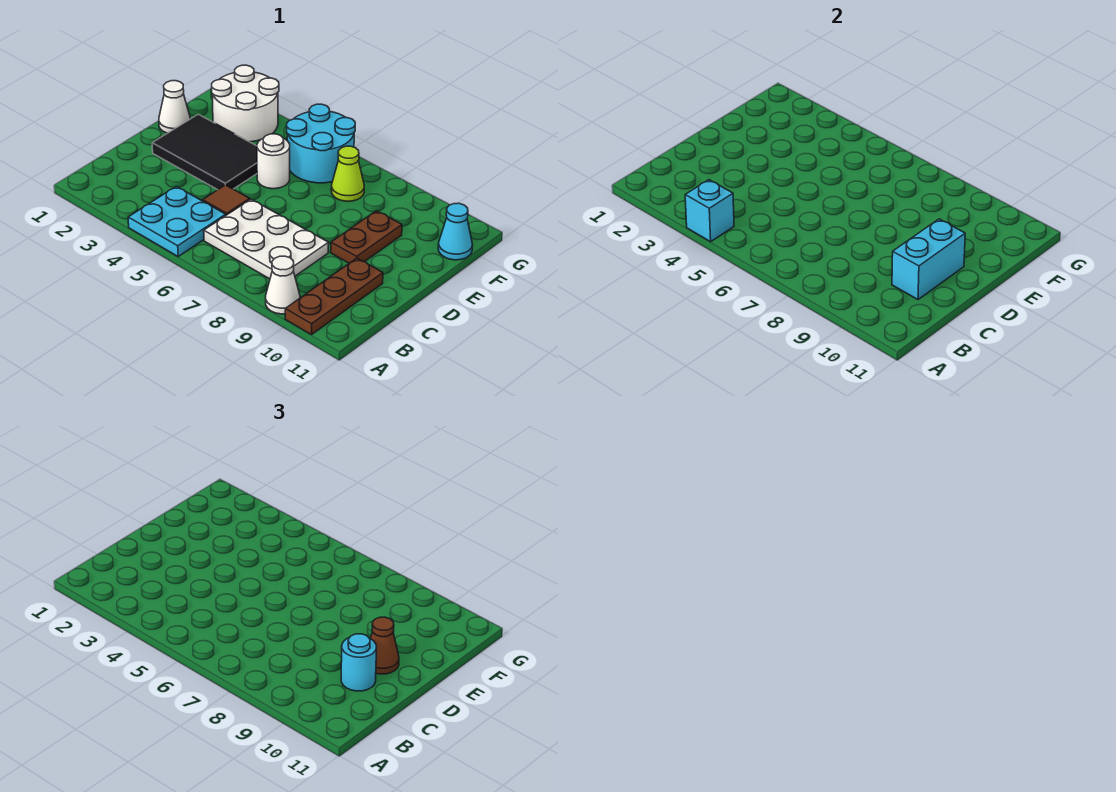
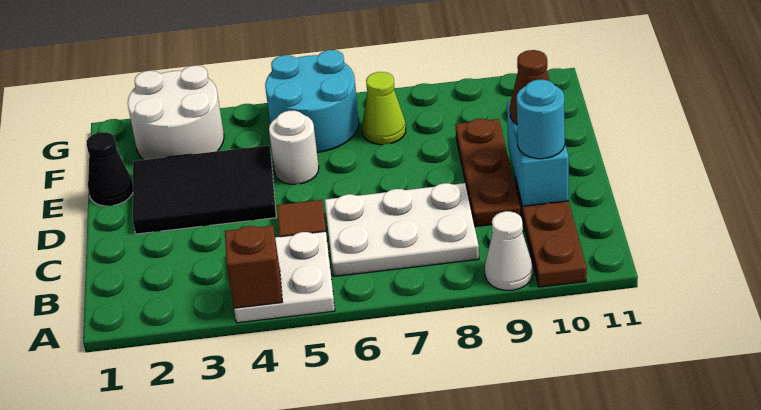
cyan plate A4:B5 level 1 -> white plate A4:B5 level 1
cyan brick A4 level 2 -> brown brick A4 level 2
brown plate D9:E9 level 1 -> brown plate C9:E9 level 1
white cone E1 level 1 -> black cone E1 level 1
cyan cone F11 level 1 -> none

